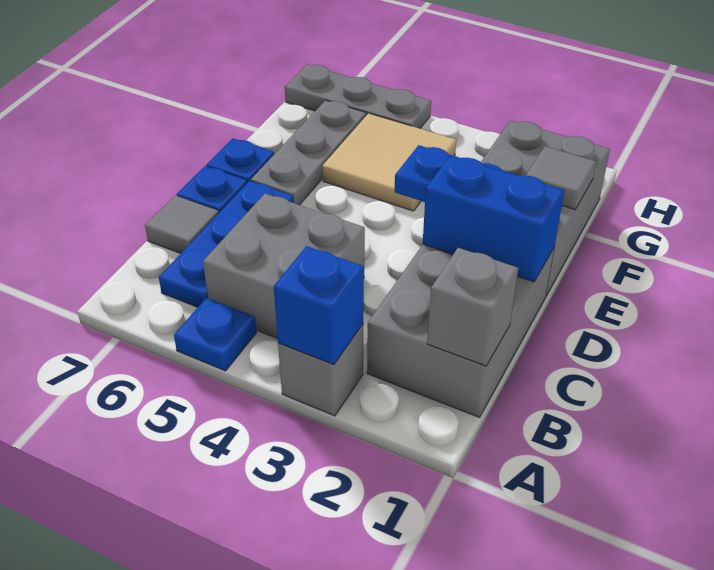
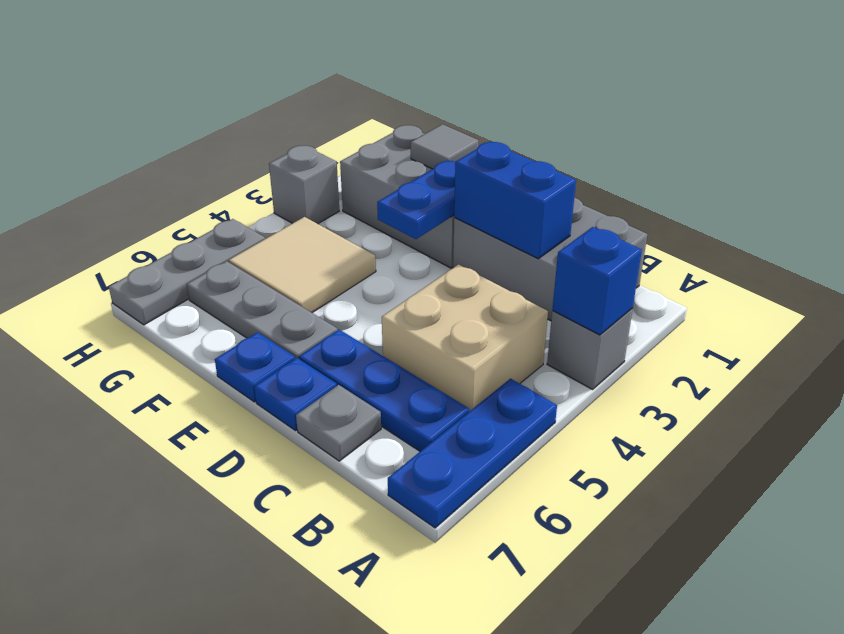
blue plate A5 level 1 -> blue plate A5:A7 level 1
grey brick B1 level 2 -> grey brick H3 level 1
grey brick B4:C5 level 1 -> tan brick B4:C5 level 1
grey tile C7 level 1 -> grey plate C7 level 1
blue brick D1:D2 level 2 -> blue brick C2:D2 level 2

